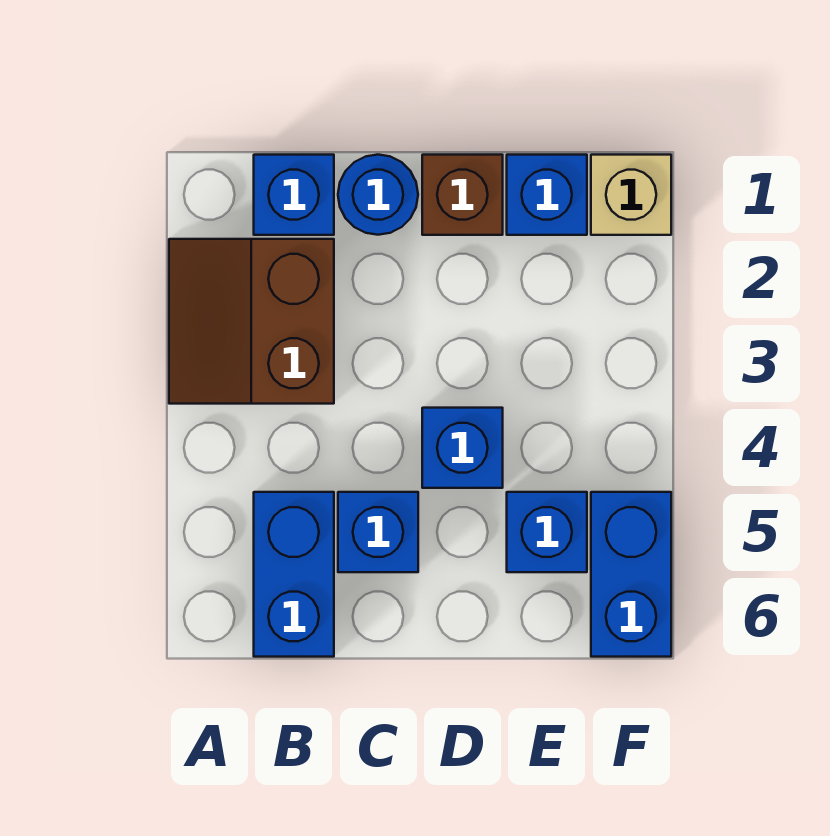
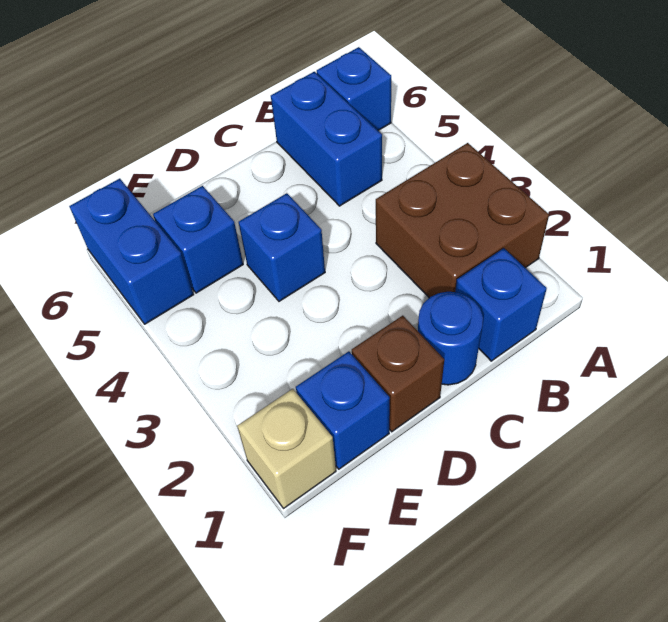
brown slope A2:B3 level 1 top B -> brown brick A2:B3 level 1
blue brick C5 level 1 -> blue brick A6 level 1

